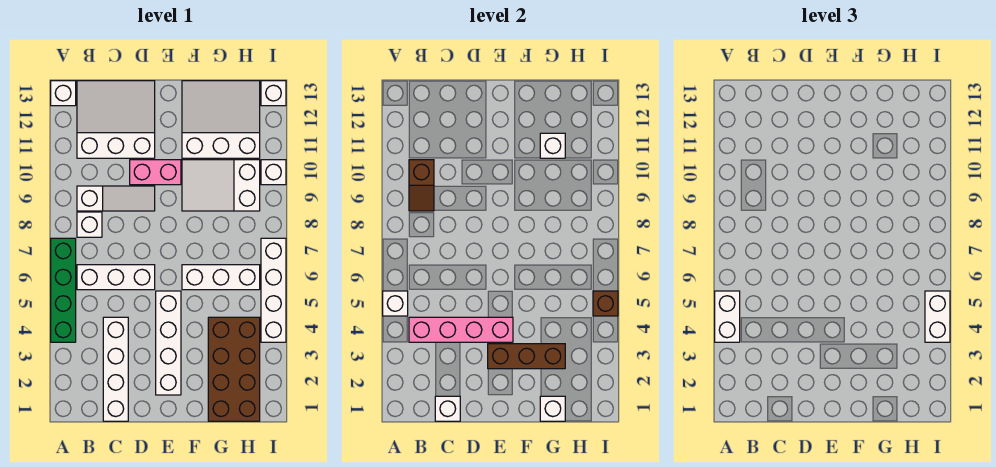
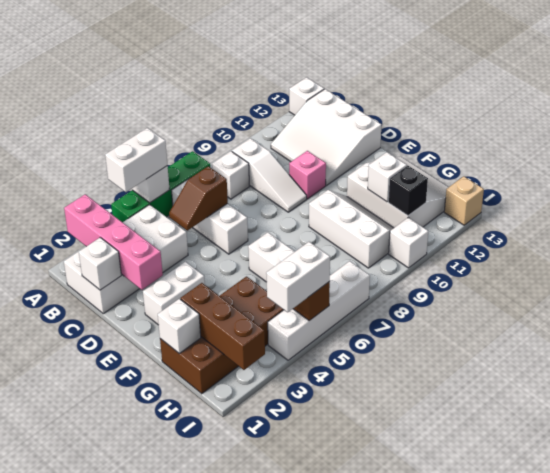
pink brick B4:E4 level 2 -> pink brick A2:D2 level 2
brown slope B9:B10 level 2 top 10 -> brown slope C5:C6 level 2 top 6
white slope B11:D13 level 1 top 11 -> white slope B11:D13 level 1 top 13
white brick C1:C4 level 1 -> white brick B1:C4 level 1
pink brick D10:E10 level 1 -> pink brick D10 level 1
white brick E2:E5 level 1 -> white brick E2:E3 level 1
brown brick E3:G3 level 2 -> brown brick G2:I2 level 2
white slope F9:H10 level 1 top H -> white slope F9:H10 level 1 top 9
none -> black brick H11 level 2
white brick I13 level 1 -> tan brick I13 level 1

